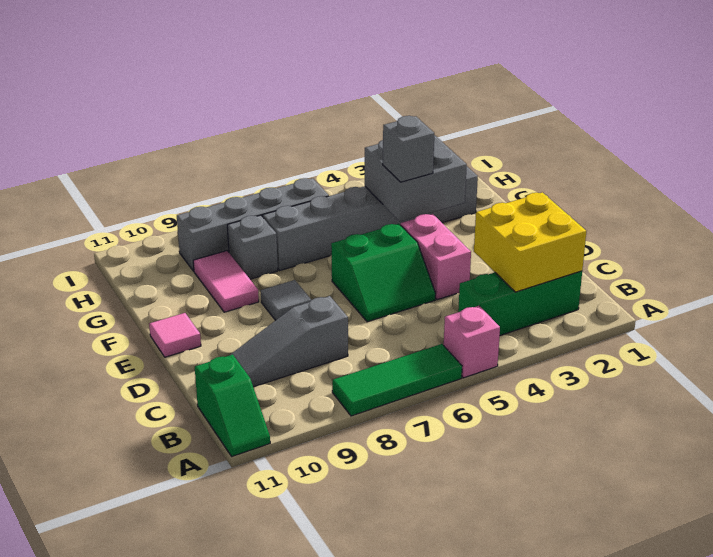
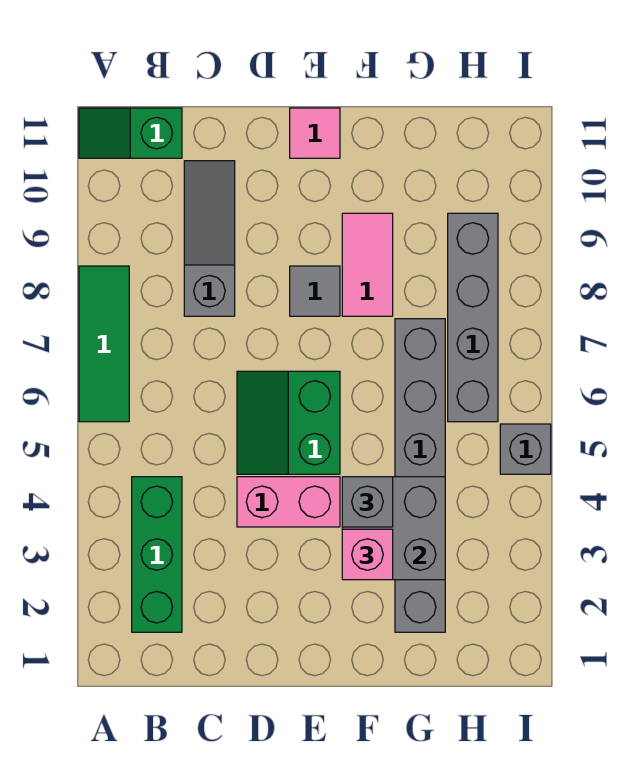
pink brick A5 level 1 -> pink brick F3 level 3
yellow brick B2:C3 level 2 -> none
pink tile F9:G9 level 1 -> pink tile F8:F9 level 1
grey brick G8 level 1 -> grey brick I5 level 1

